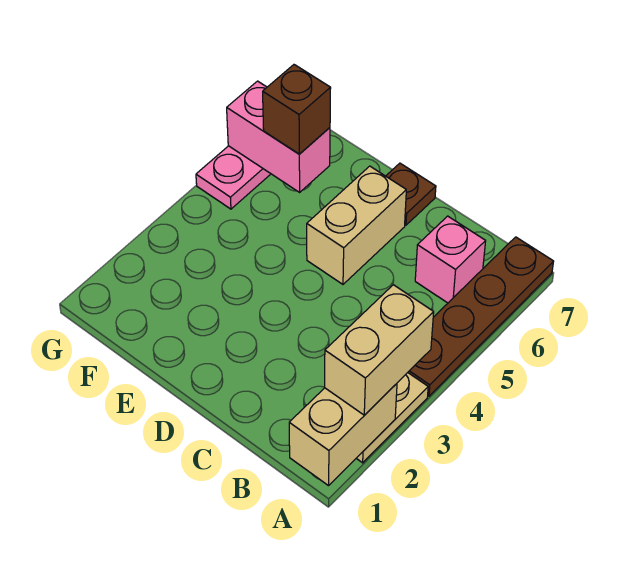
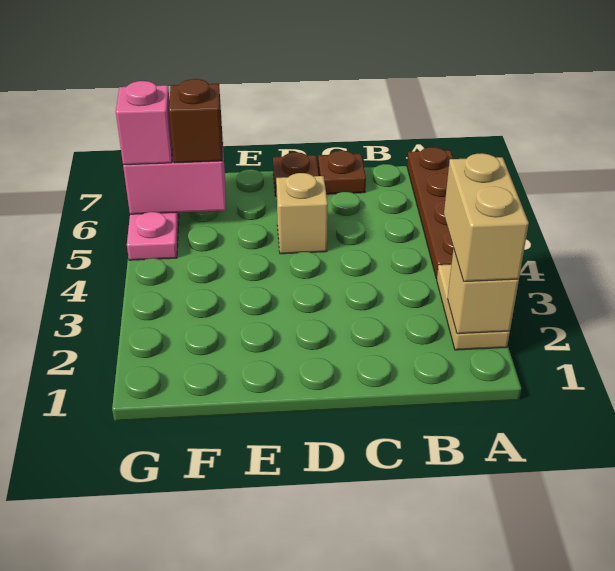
tan brick A1:A2 level 2 -> tan brick A2 level 2
pink brick B6 level 1 -> pink brick G6 level 3
none -> brown plate C7 level 1
tan brick D5:D6 level 1 -> tan brick D5 level 1

